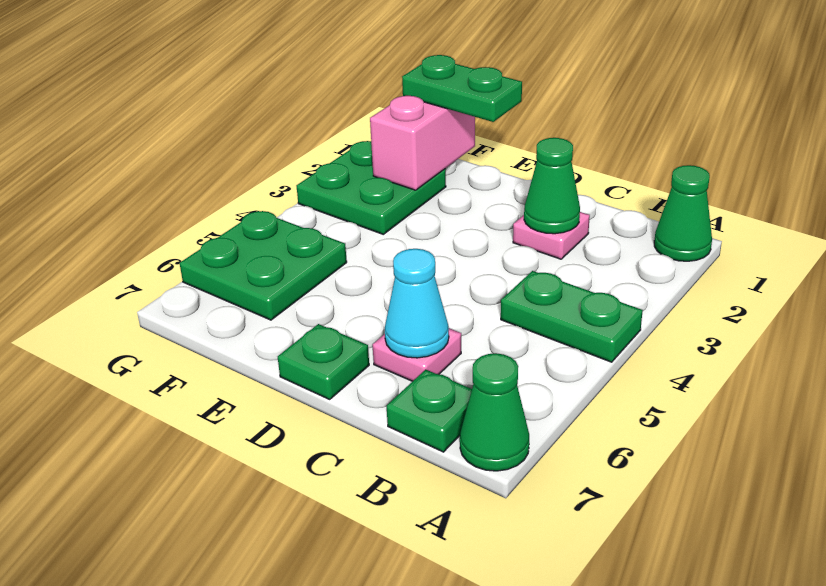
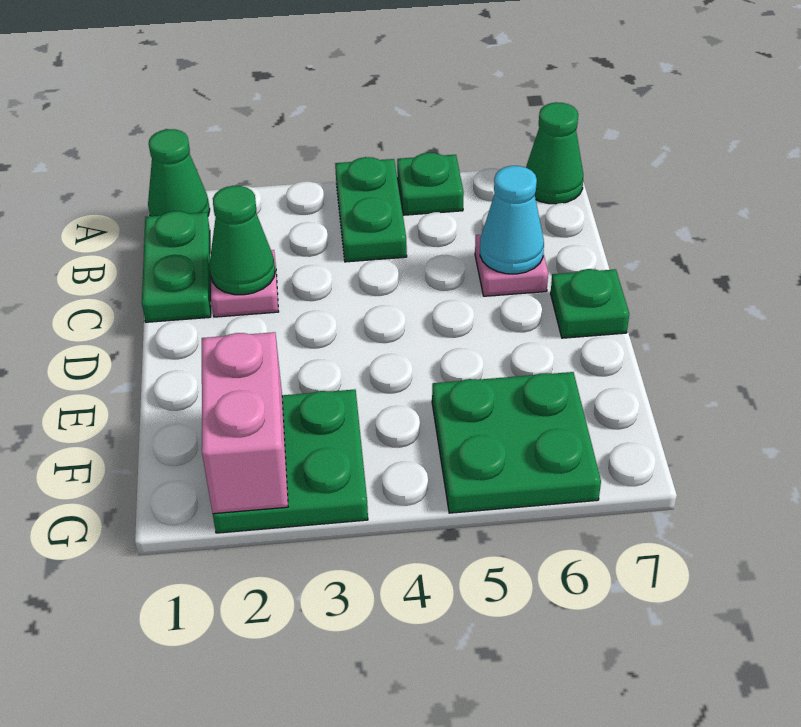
green plate B7 level 1 -> green plate A5 level 1
green plate E1:F1 level 3 -> green plate B1:C1 level 1
pink brick F1:F2 level 2 -> pink brick F2:G2 level 2

